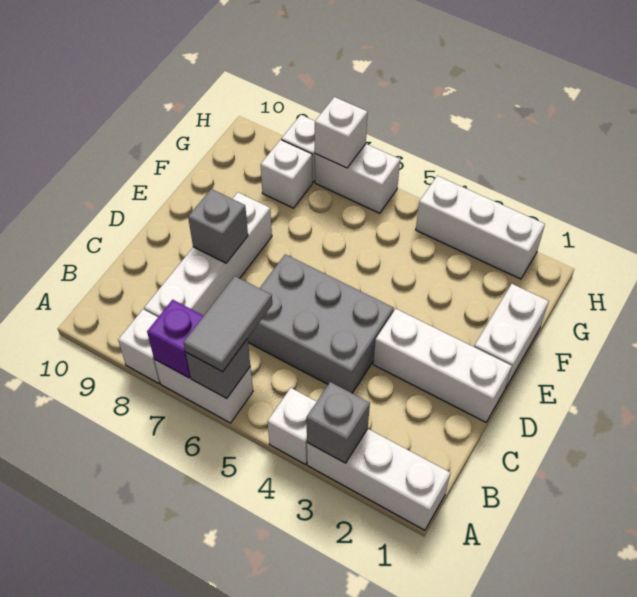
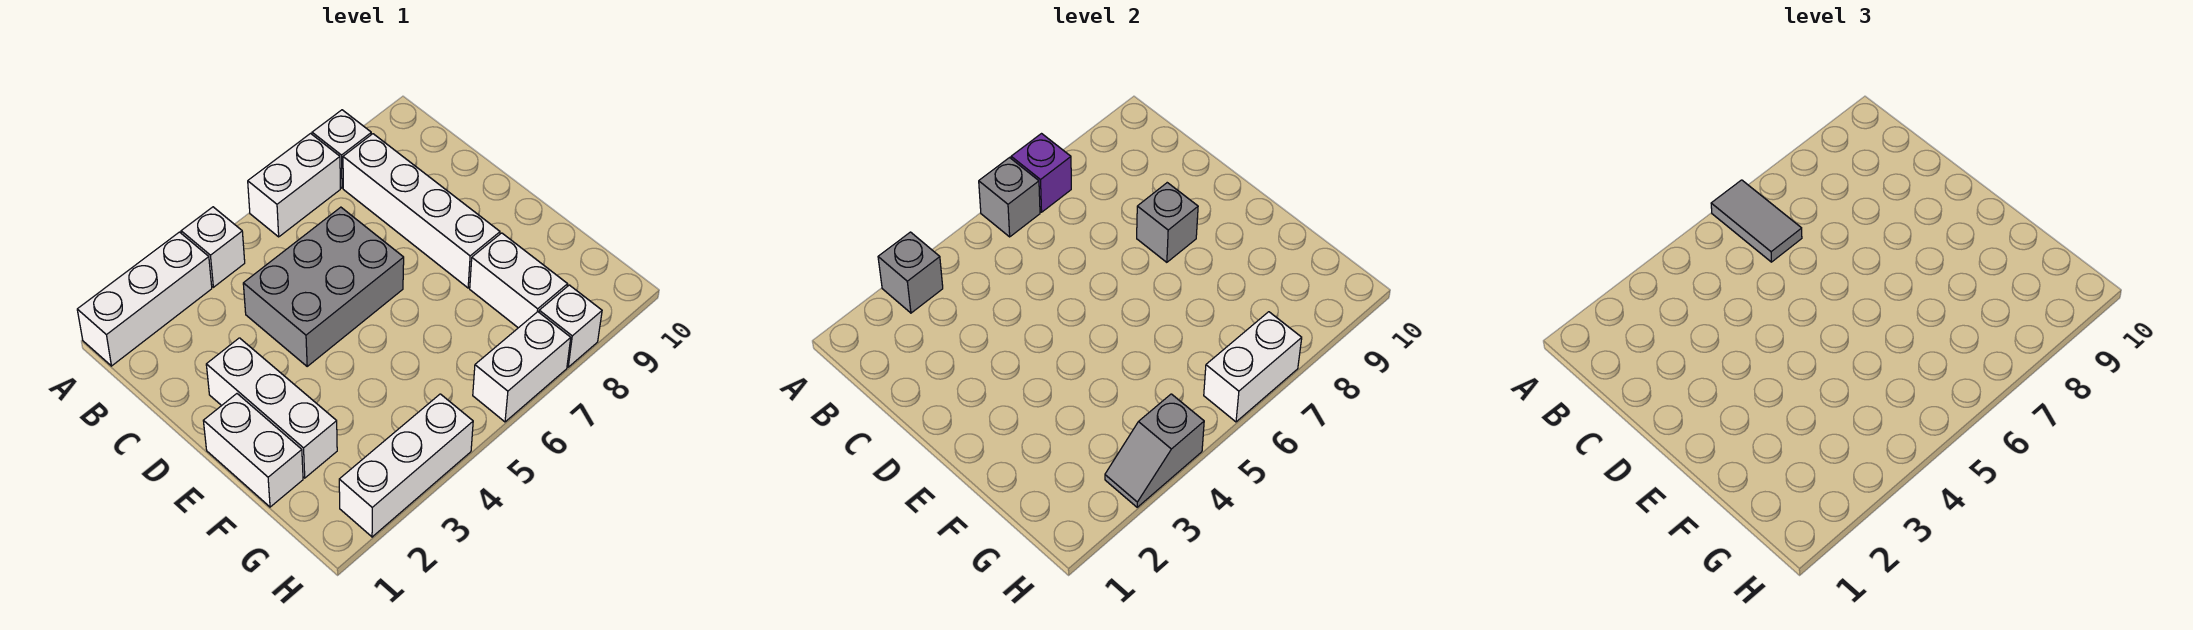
white brick D1:D3 level 1 -> white brick D2:F2 level 1
white brick G8 level 1 -> white brick F8:G8 level 1
none -> grey slope H3:H4 level 2 top 4
white brick H7 level 2 -> white brick H6:H7 level 2

